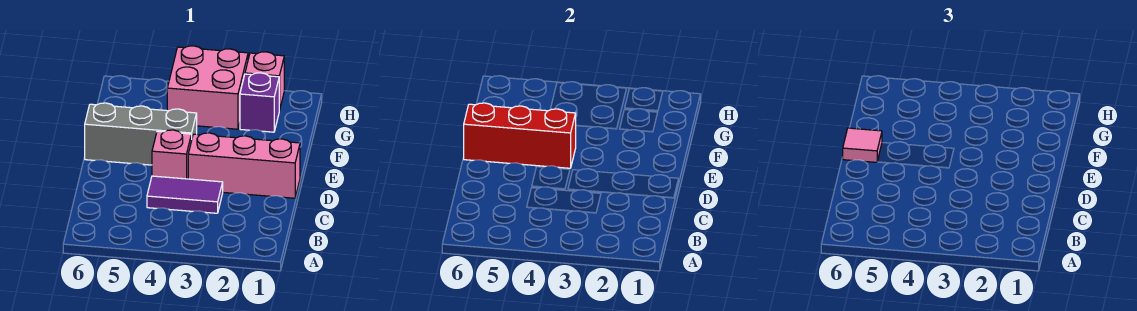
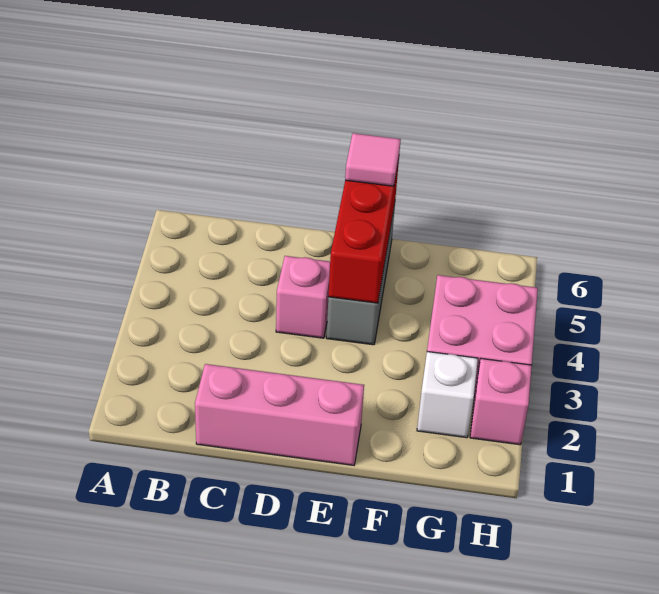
purple tile C3:C4 level 1 -> none
pink brick D1:D3 level 1 -> pink brick C1:E1 level 1
purple brick G2 level 1 -> white brick G2 level 1

